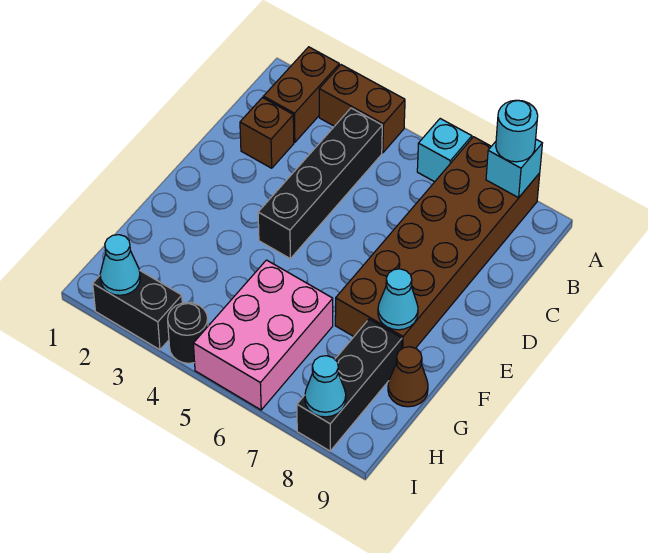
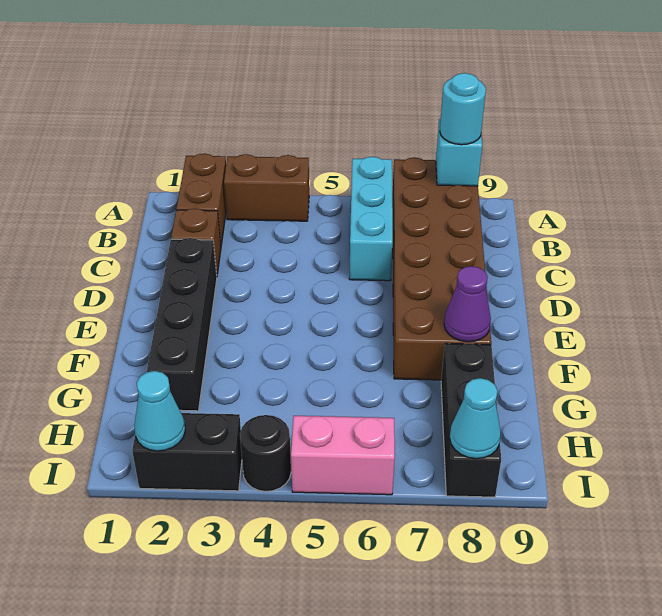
cyan brick A6 level 1 -> cyan brick A6:C6 level 1
black brick B4:E4 level 1 -> black brick D2:G2 level 1
cyan cone F8 level 2 -> purple cone F8 level 2
pink brick G5:I6 level 1 -> pink brick I5:I6 level 1
brown cone G9 level 1 -> none

